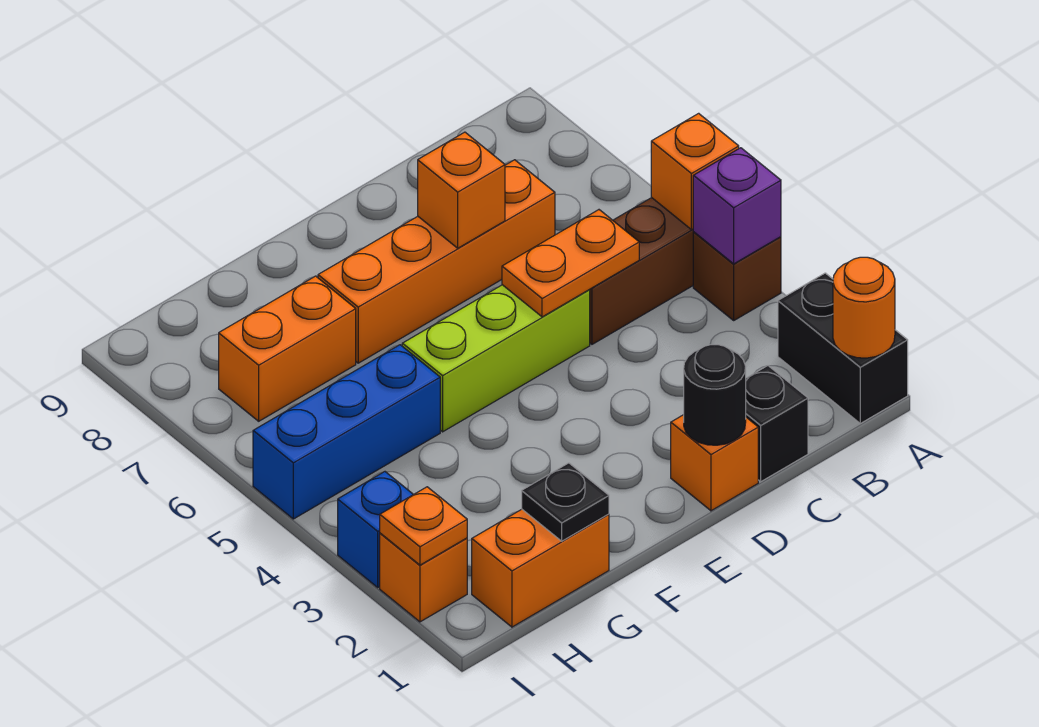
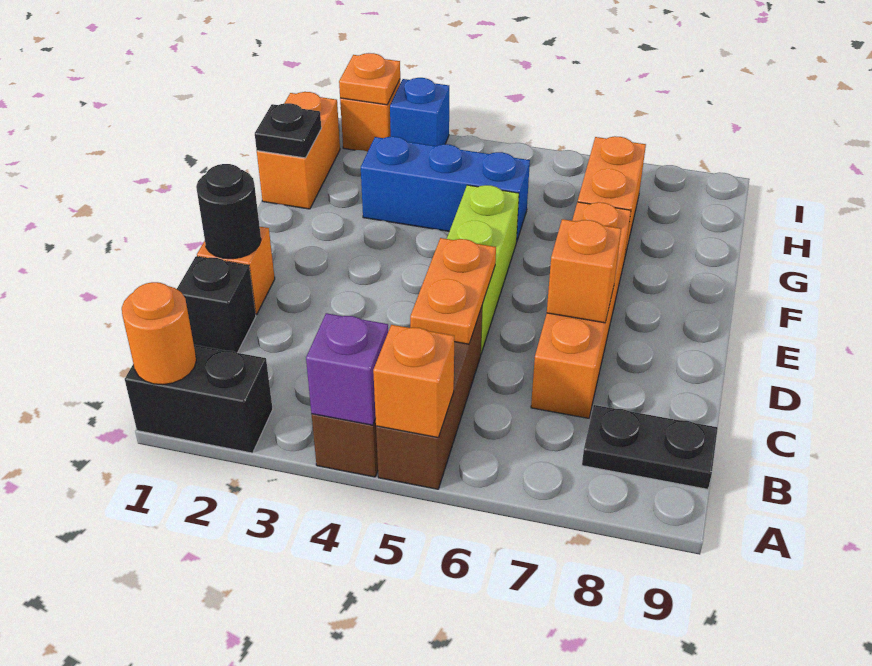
none -> black plate B8:B9 level 1
blue brick G5:I5 level 1 -> blue brick G3:G5 level 1

